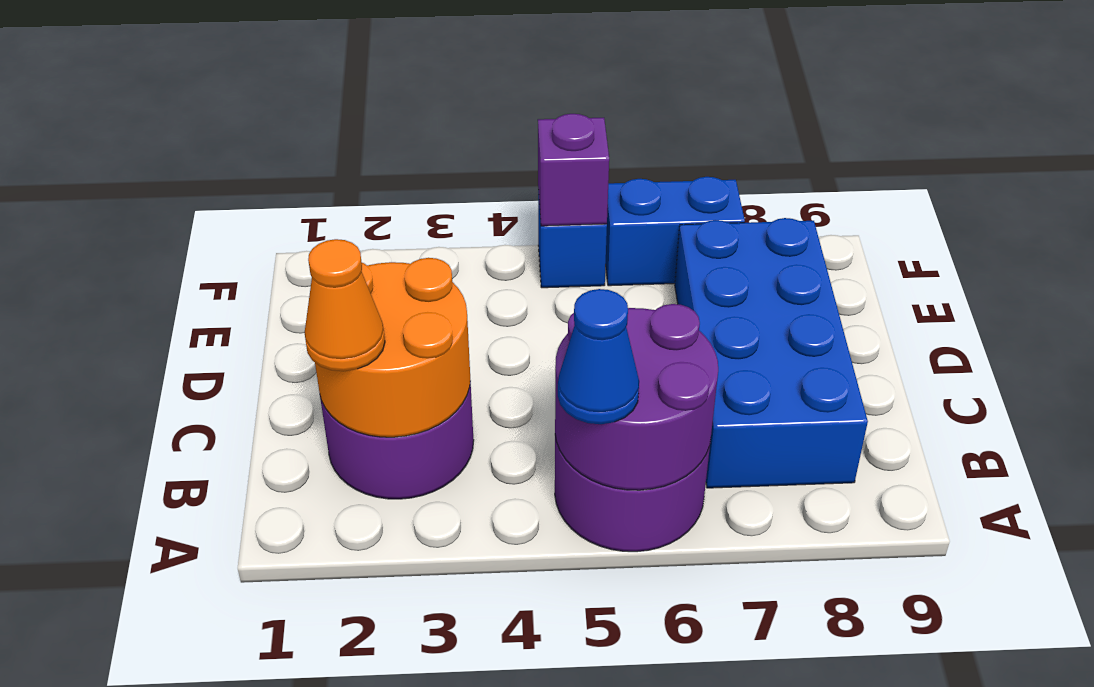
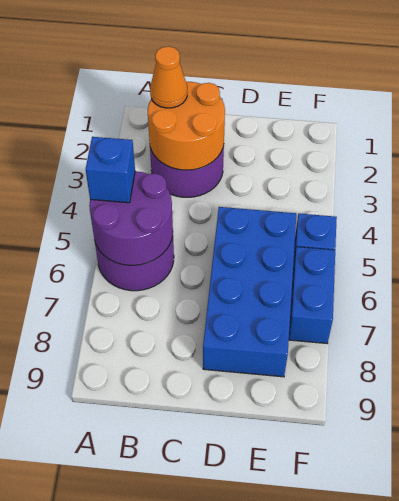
blue cone A5 level 3 -> blue brick A5 level 3
blue brick B7:E8 level 1 -> blue brick D5:E8 level 1
purple brick F5 level 2 -> none

